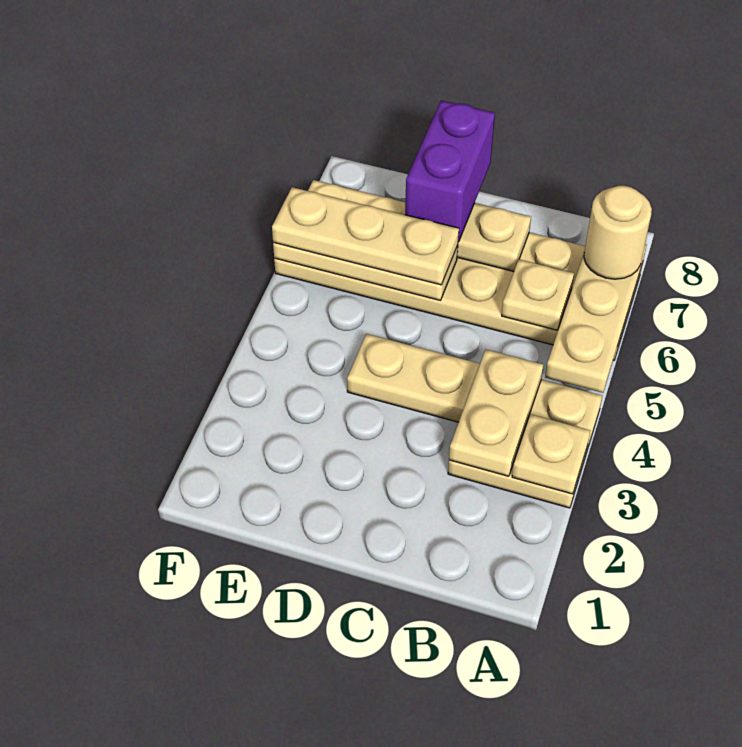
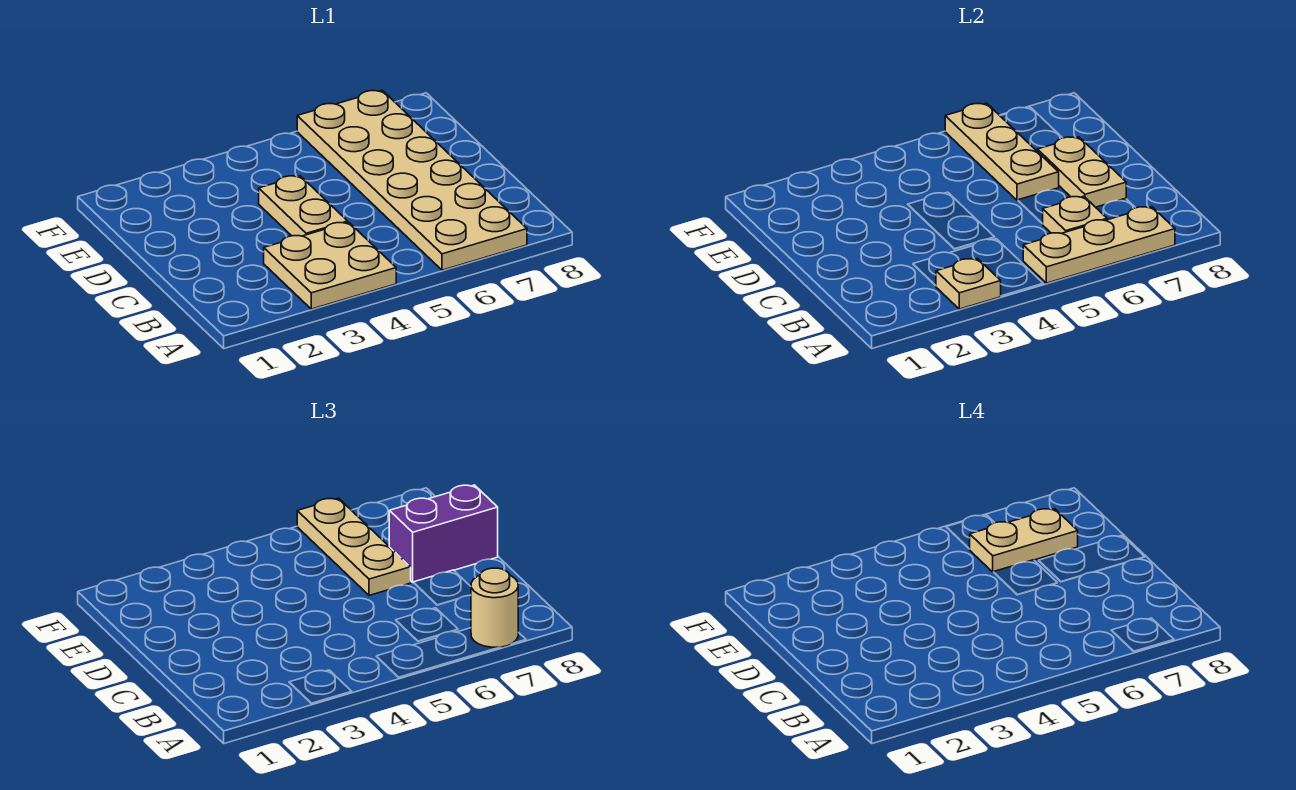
tan plate B3:B4 level 2 -> tan plate E6:E7 level 4

